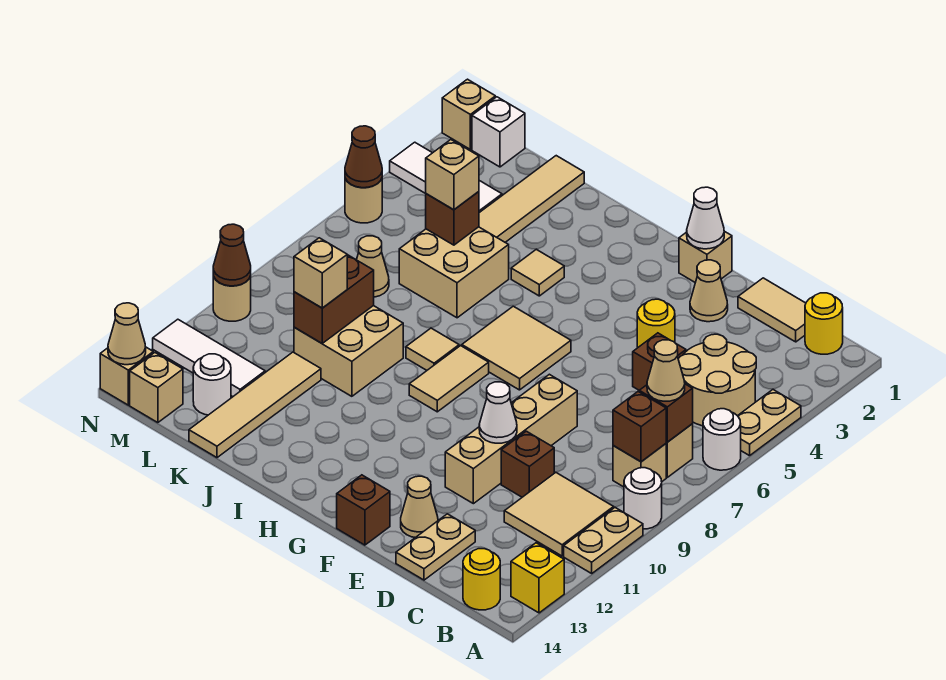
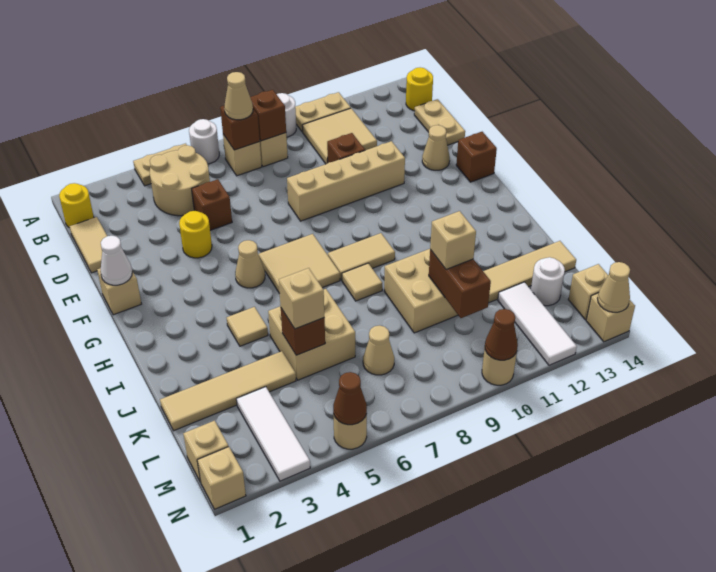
yellow brick A13 level 1 -> none
tan plate D13:D14 level 1 -> tan plate C14:D14 level 1
tan cone E2 level 1 -> tan cone G5 level 1
white cone E10 level 2 -> none
brown brick K9:K10 level 2 -> brown brick K10:L10 level 2
white brick M1 level 1 -> tan brick M1 level 1

